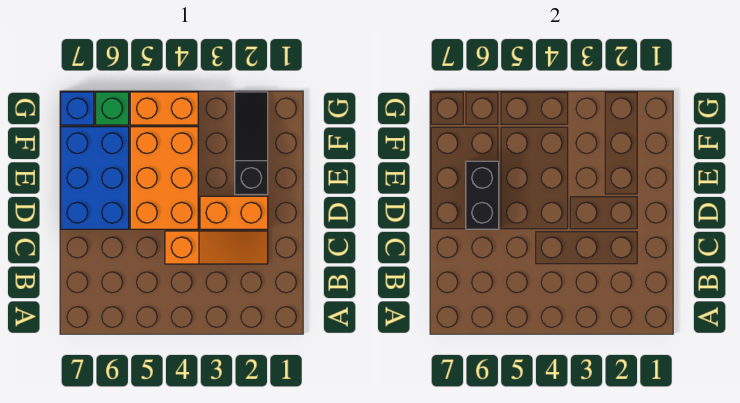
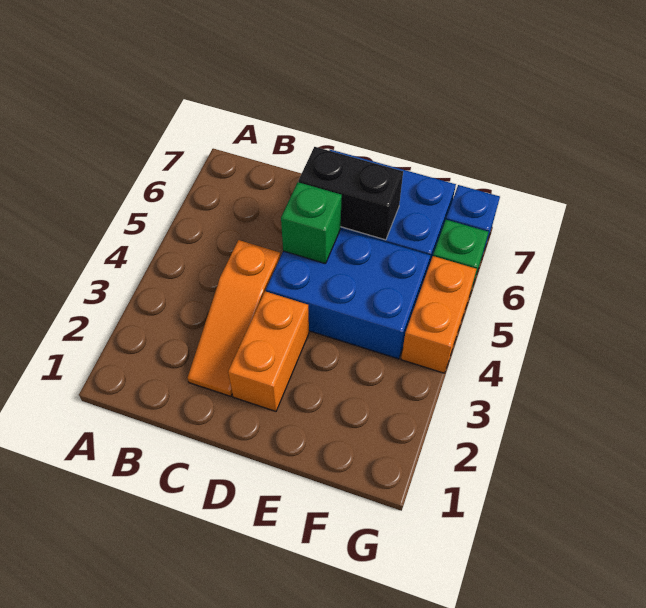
orange brick D4:F5 level 1 -> blue brick D4:F5 level 1
none -> green brick D5 level 2
black slope E2:G2 level 1 top E -> none

